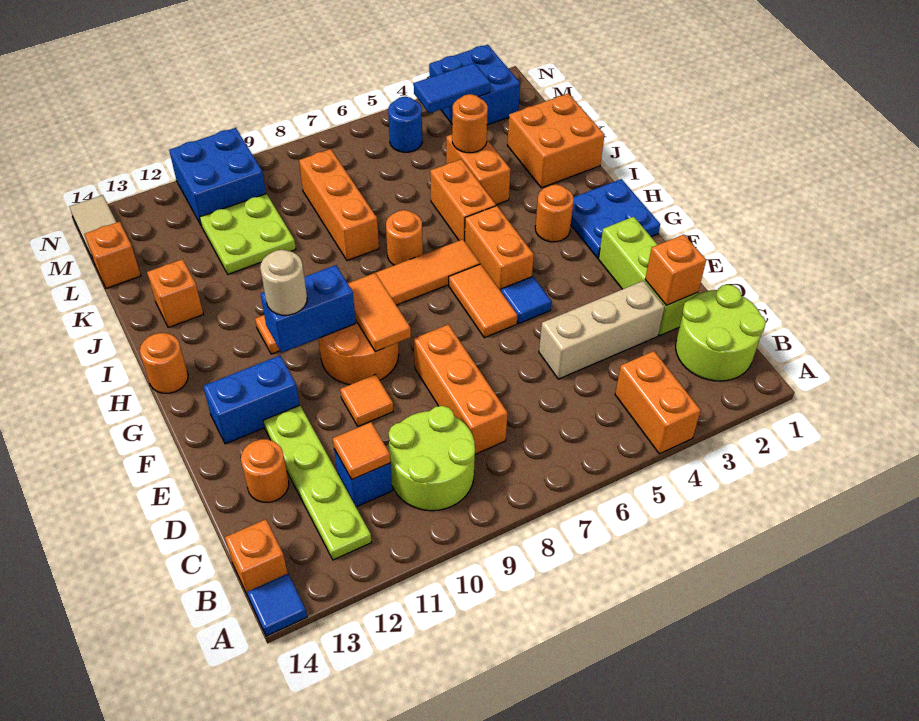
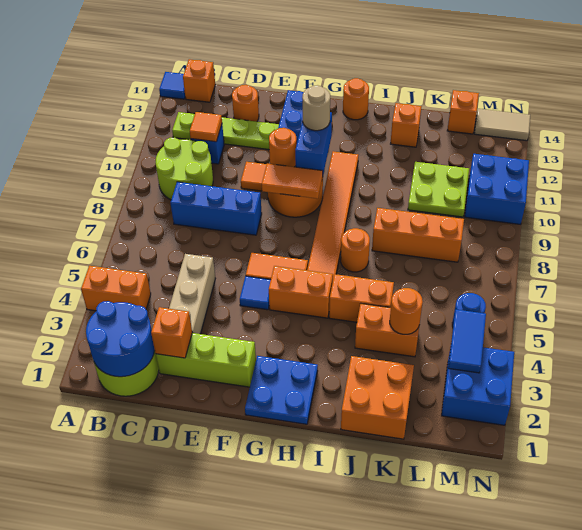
none -> blue round brick B1:C2 level 2
orange brick C8:E8 level 1 -> blue brick C8:E8 level 1
orange round brick H3 level 1 -> orange round brick F10 level 2

